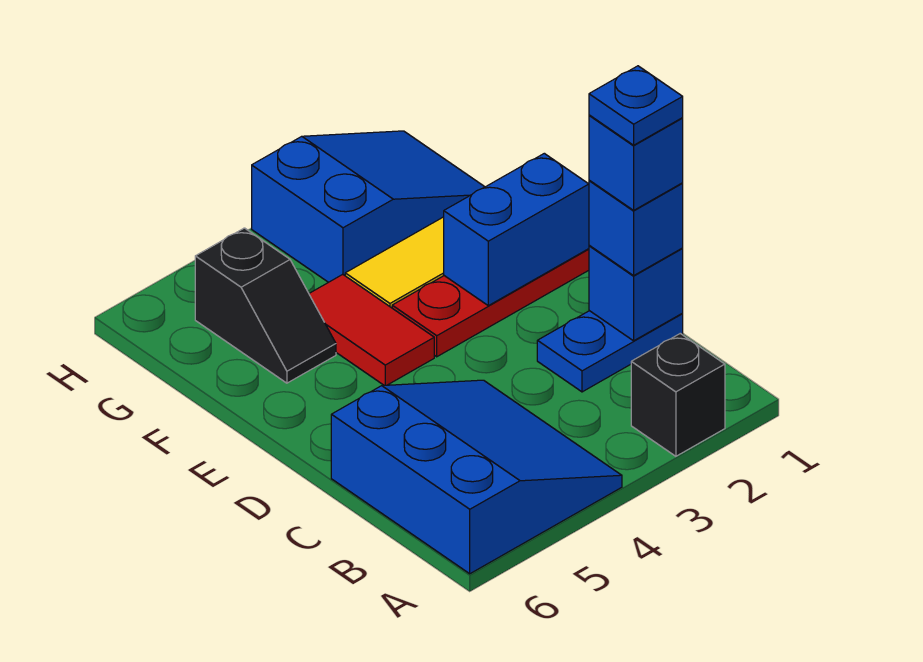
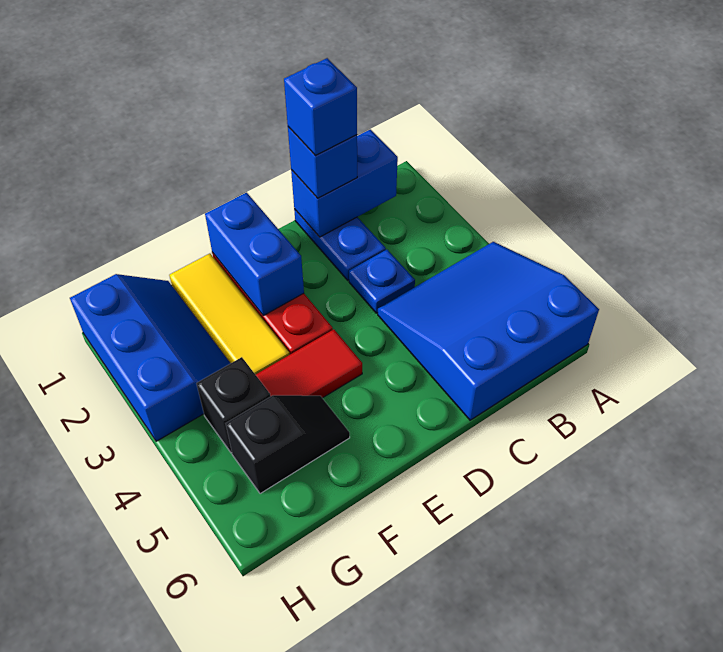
black brick A2 level 1 -> black brick G4 level 1
blue brick C1 level 2 -> blue brick B1:C1 level 2
blue plate C1 level 5 -> blue plate C3 level 1
blue slope G1:H3 level 1 top 3 -> blue slope G1:H3 level 1 top H

